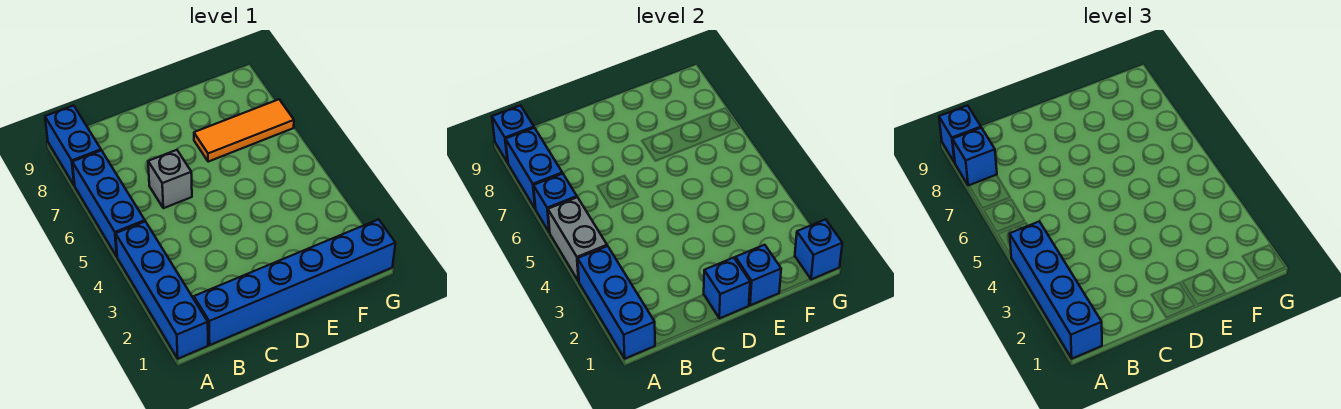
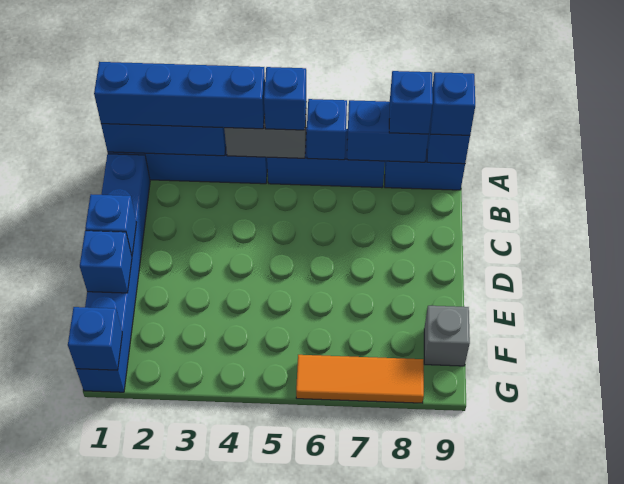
none -> blue brick A5 level 3
grey brick C6 level 1 -> grey brick F9 level 1
orange tile E7:G7 level 1 -> orange tile G6:G8 level 1

